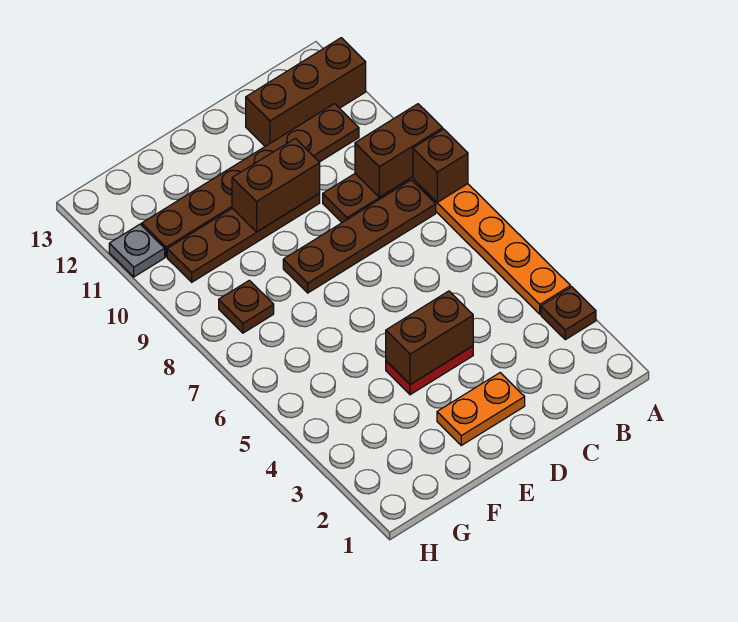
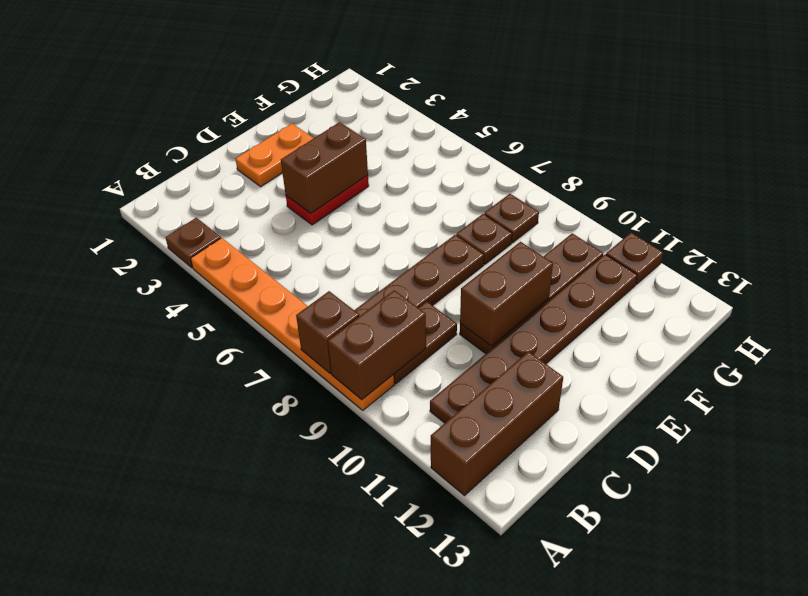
none -> brown plate F8 level 1
grey plate H11 level 1 -> brown plate H11 level 1

